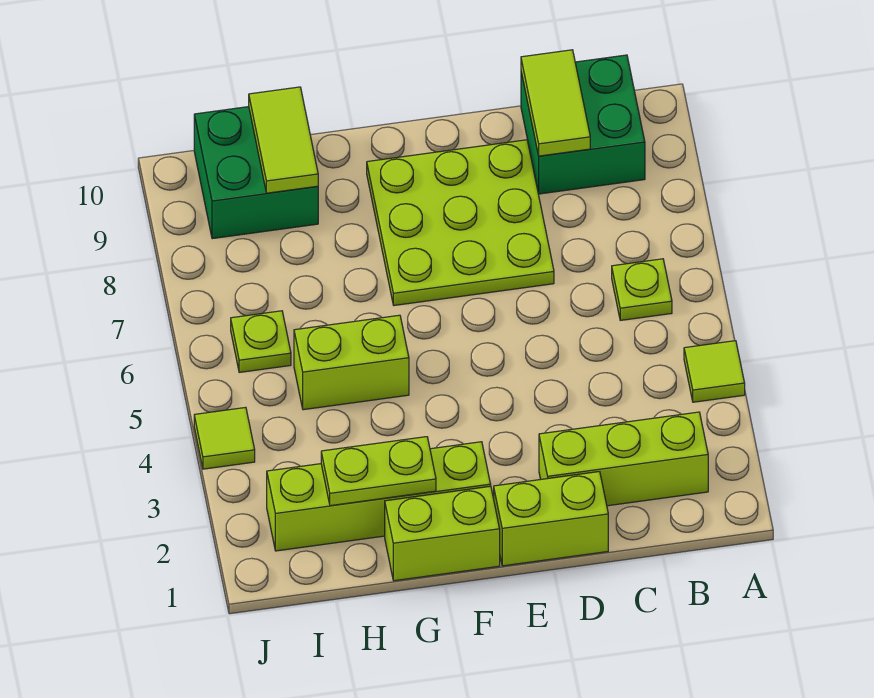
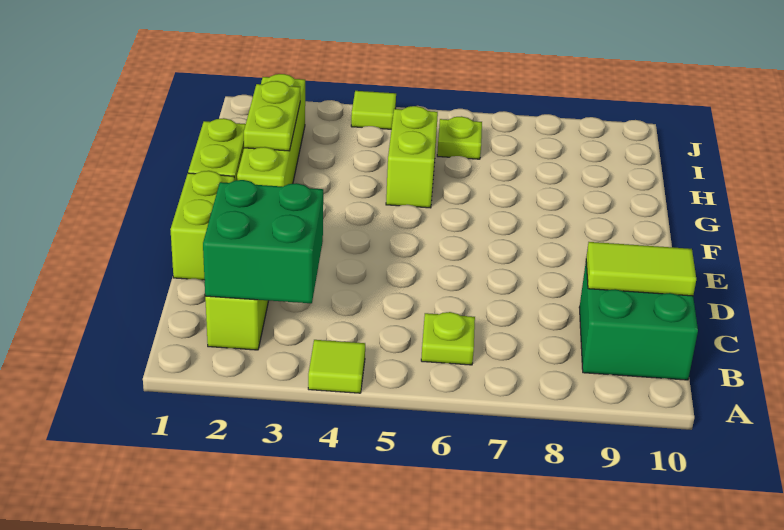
lime plate D7:F9 level 1 -> none
green brick H9:I10 level 1 -> green brick B2:C3 level 2
lime tile H9:H10 level 2 -> none

